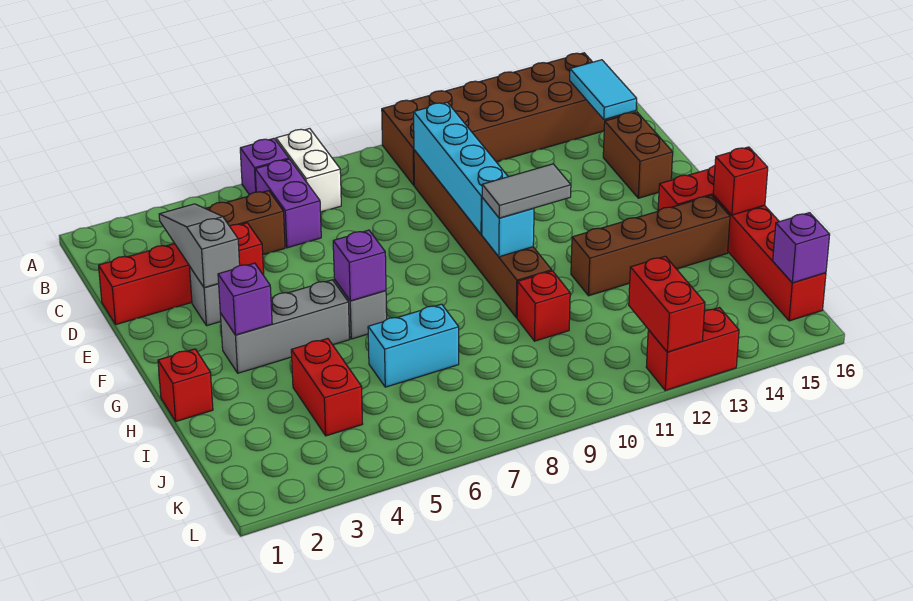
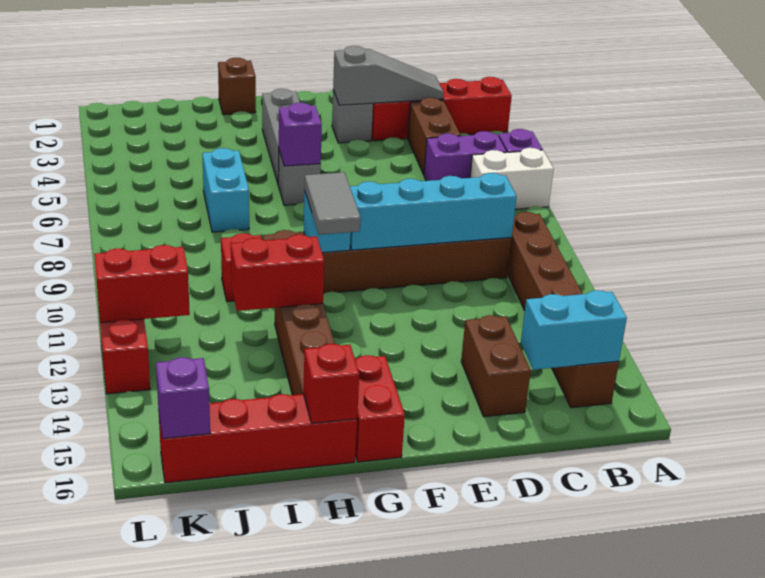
brown brick A10:B15 level 1 -> brown brick B10:B15 level 1
cyan tile B15:C15 level 2 -> cyan brick B15:C15 level 2
red brick D1:D4 level 1 -> red brick A3:D3 level 1
brown brick D15:E15 level 1 -> brown brick D14:D15 level 1
purple brick G3 level 2 -> none
red brick H1 level 1 -> brown brick H1 level 1
red brick I4:J4 level 1 -> red brick H12:I12 level 2

